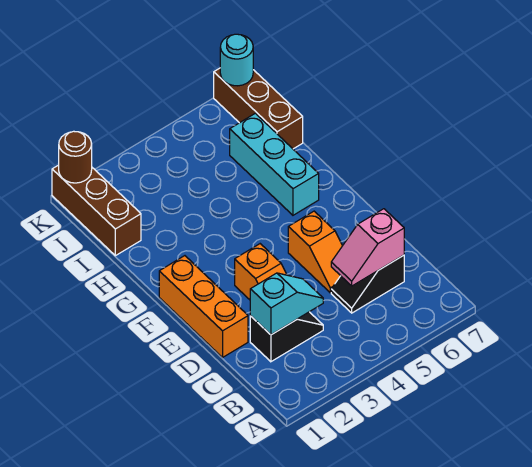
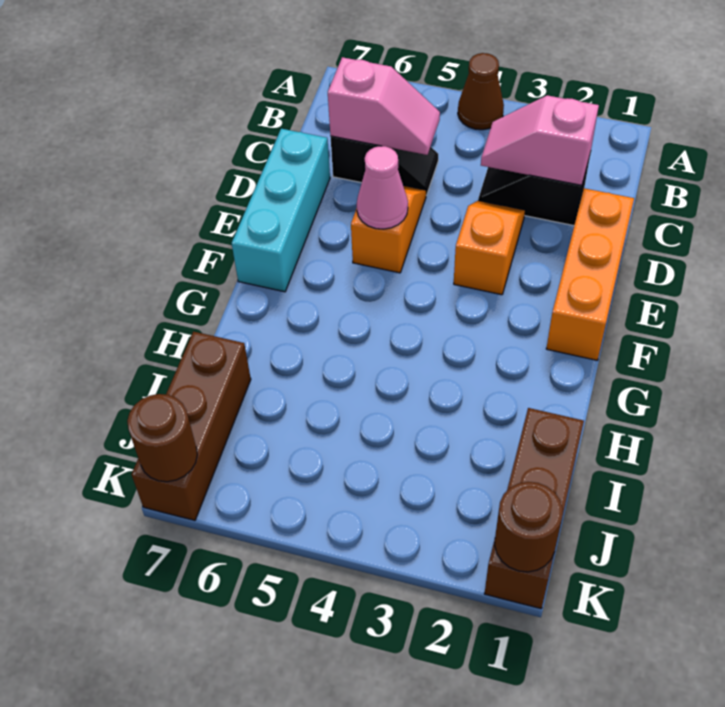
none -> brown cone A4 level 1
cyan slope C2:C3 level 2 top 2 -> pink slope C2:C3 level 2 top 2
none -> pink cone E5 level 2
cyan brick G6:I6 level 1 -> cyan brick D7:F7 level 1
cyan round brick K7 level 2 -> brown round brick K7 level 2

